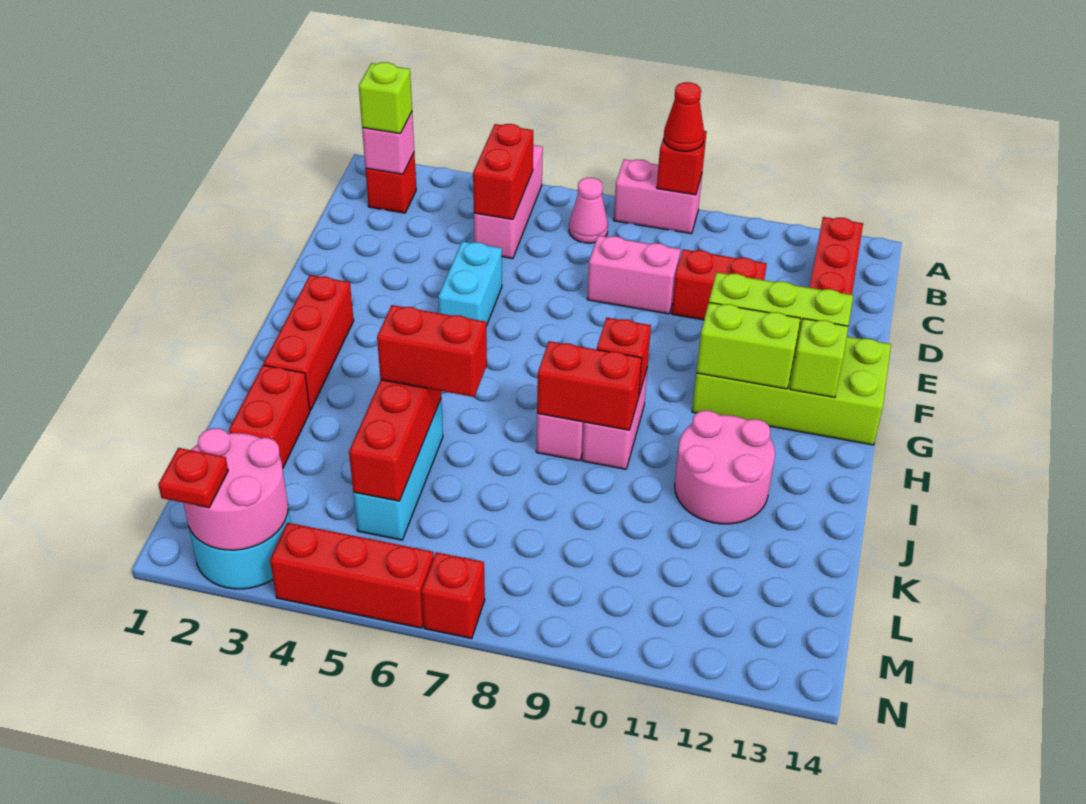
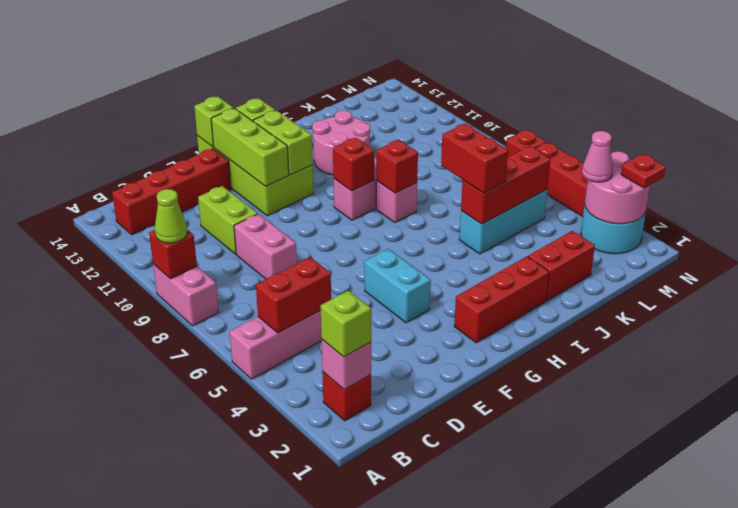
red cone A9 level 3 -> lime cone A9 level 3
pink cone B7 level 1 -> pink cone M3 level 3
red brick D10:D11 level 1 -> lime brick D10:D11 level 1
cyan brick E5:F5 level 1 -> cyan brick F4:F5 level 1
none -> lime brick F14 level 2
red brick I8:I9 level 2 -> red brick I8 level 2

